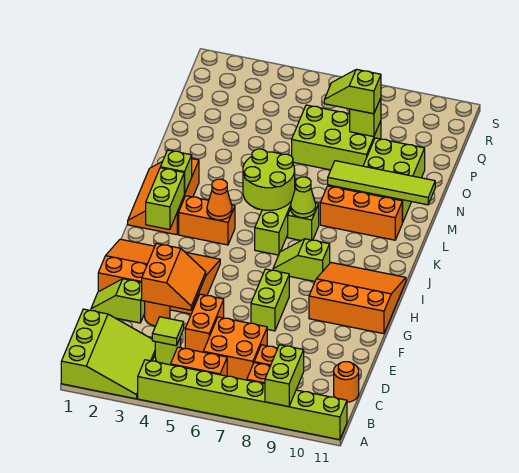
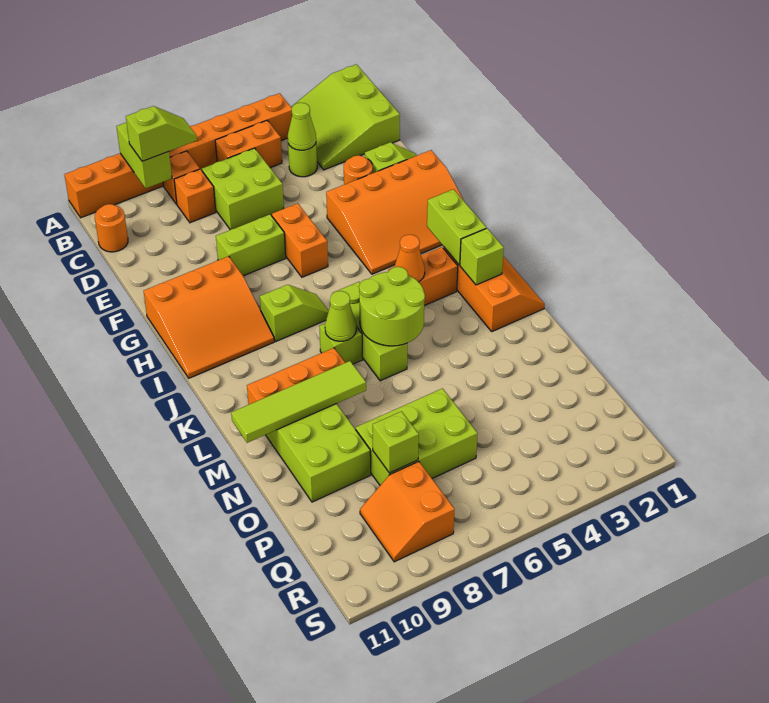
lime brick A4:A11 level 1 -> orange brick A4:A11 level 1
lime tile C4 level 2 -> lime cone C4 level 2
orange brick C6:D7 level 1 -> lime brick C6:D7 level 1
orange brick D5:E5 level 1 -> orange brick F6:G6 level 1
orange slope E3:F4 level 2 top 3 -> orange slope Q8:R9 level 1 top 8
lime brick F7:G7 level 1 -> lime brick F7:F8 level 1
lime slope P7:P8 level 3 top 8 -> lime slope B8:B9 level 3 top 9

